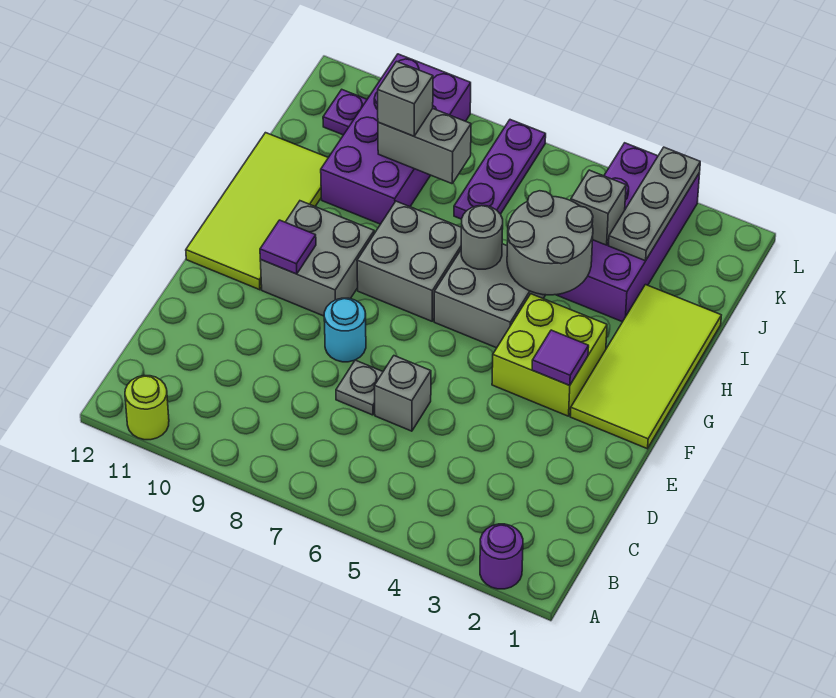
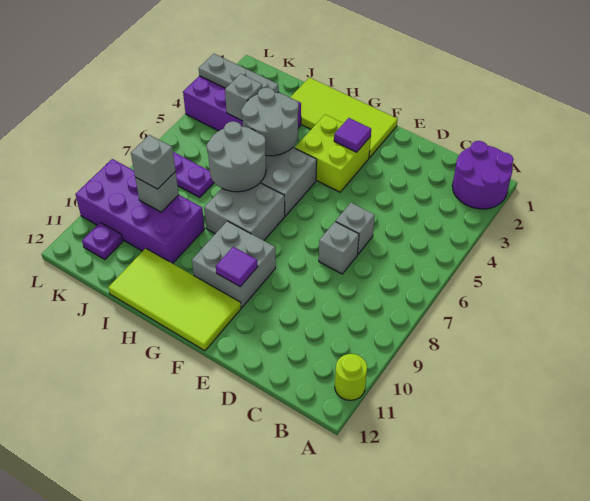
purple round brick A2 level 1 -> purple round brick A1:B2 level 1
grey plate D7 level 1 -> grey brick D7 level 1
cyan round brick E8 level 1 -> none
grey round brick H6 level 2 -> grey round brick H6:I7 level 2
grey brick J8:J9 level 2 -> grey brick J9 level 2

